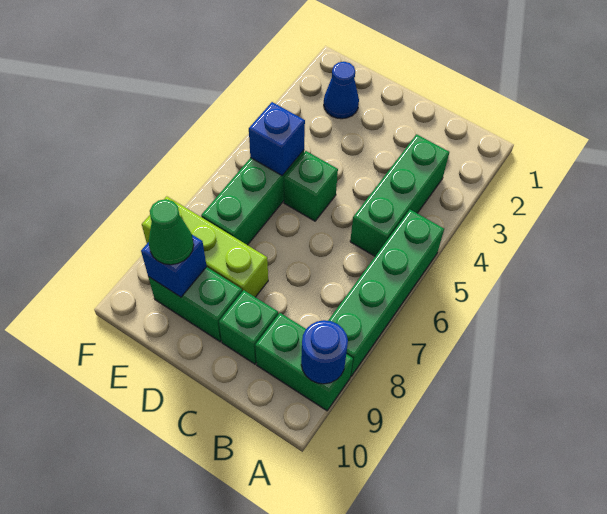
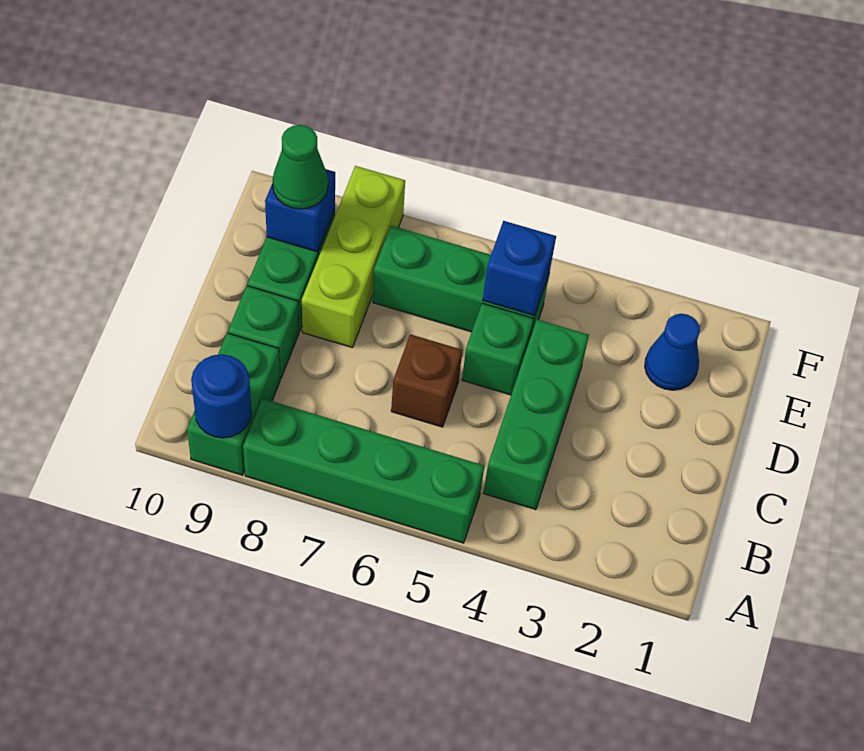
green brick B3:B5 level 1 -> green brick B4:D4 level 1
none -> brown brick C6 level 1

